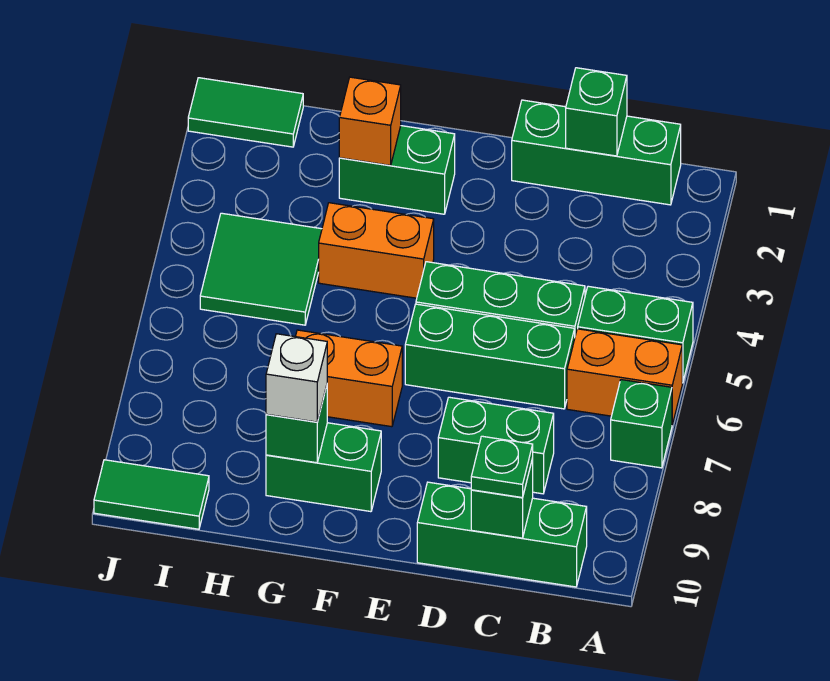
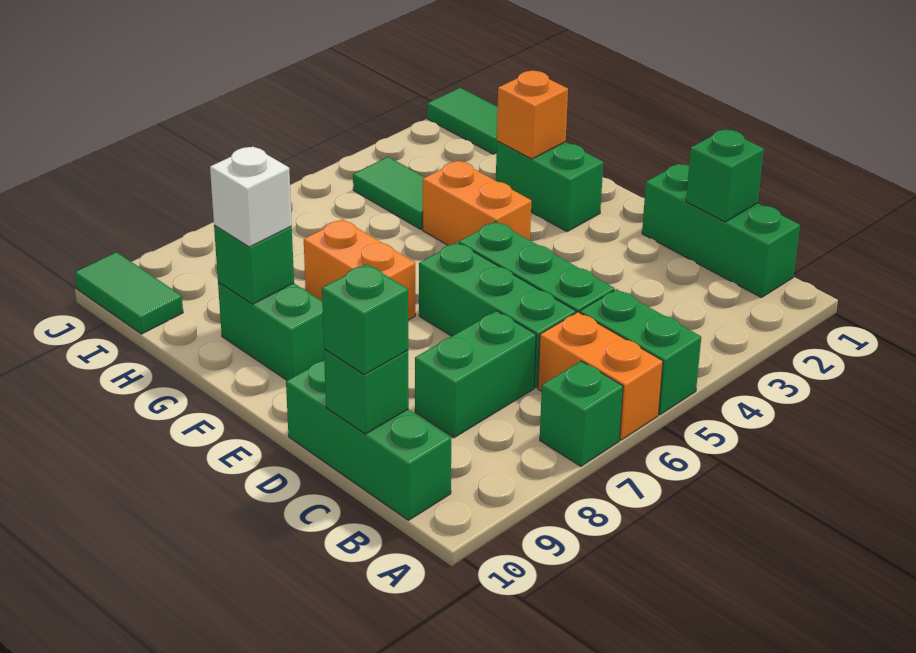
green brick C8:D8 level 1 -> green brick C7:C8 level 1
green plate C10 level 3 -> green brick C10 level 3
green tile H4:I5 level 1 -> green tile H4:I4 level 1

